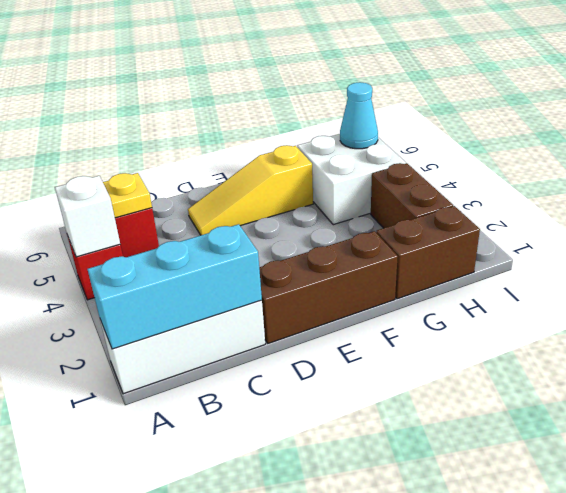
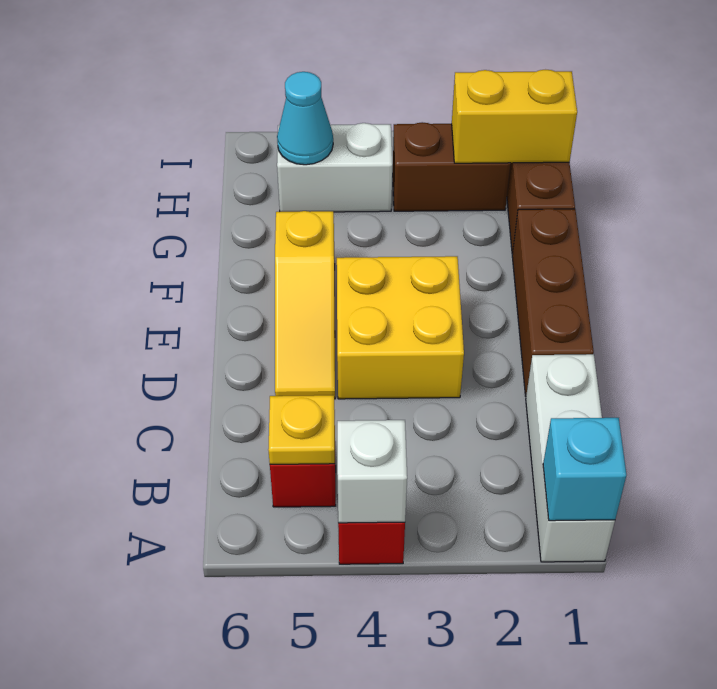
cyan brick A1:C1 level 2 -> cyan brick A1 level 2
none -> yellow brick D3:E4 level 1
white brick G4:H5 level 1 -> white brick H4:H5 level 1
none -> yellow brick H1:H2 level 2

